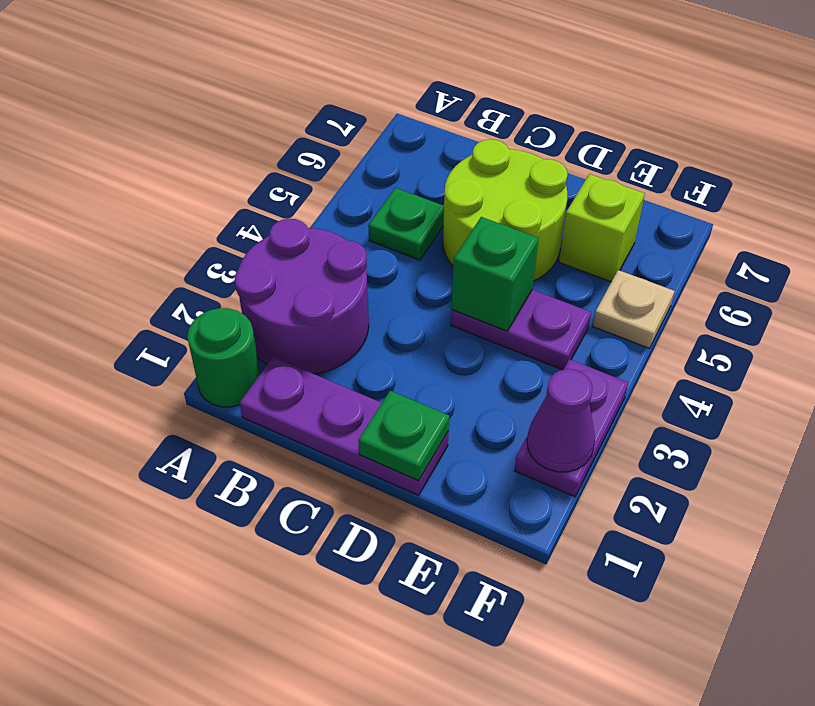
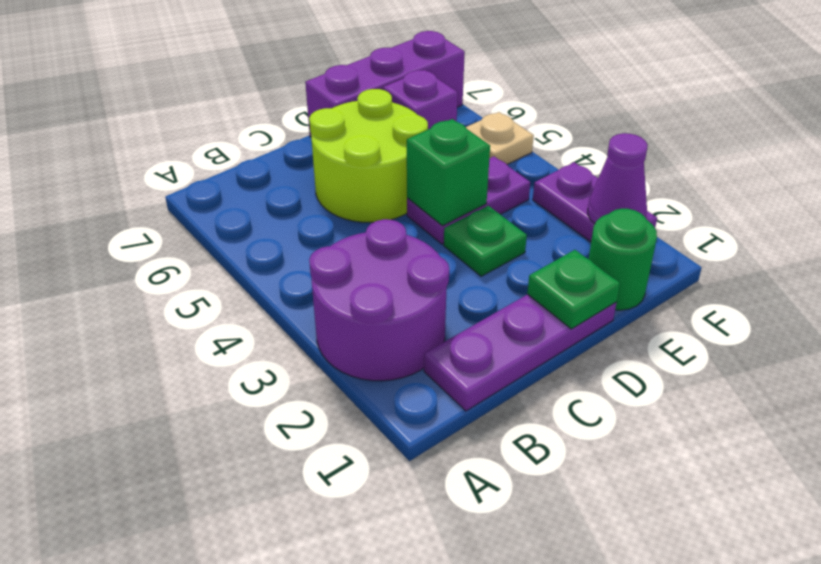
green round brick A1 level 1 -> green round brick E1 level 1
green plate B5 level 1 -> green plate D3 level 1
none -> purple brick D7:F7 level 1
lime brick E6 level 1 -> purple brick E6 level 1

